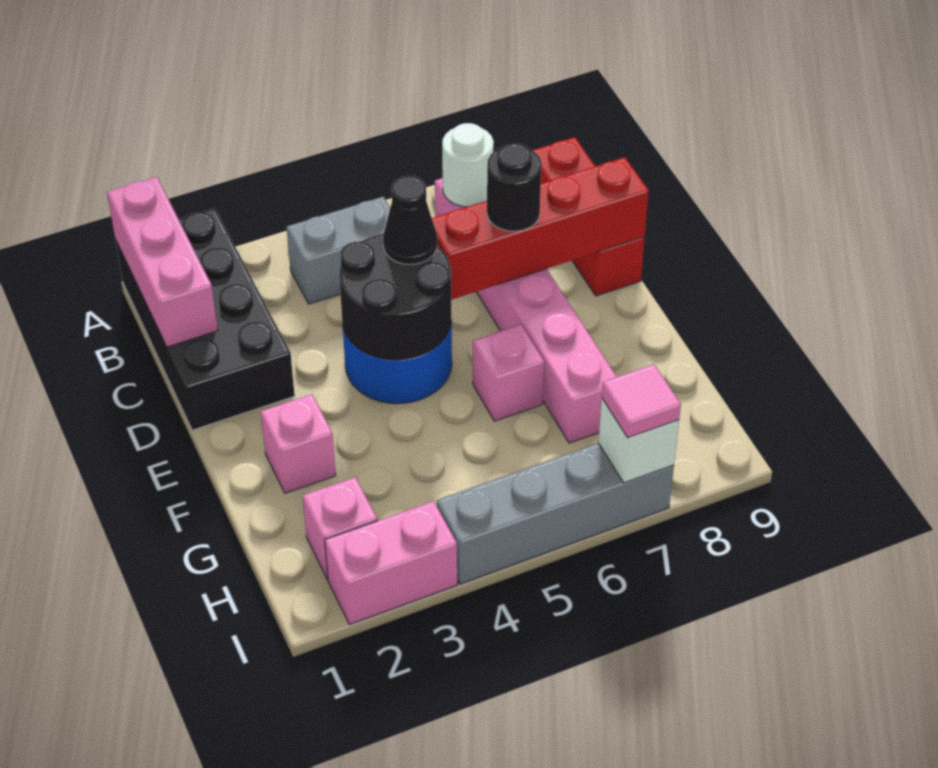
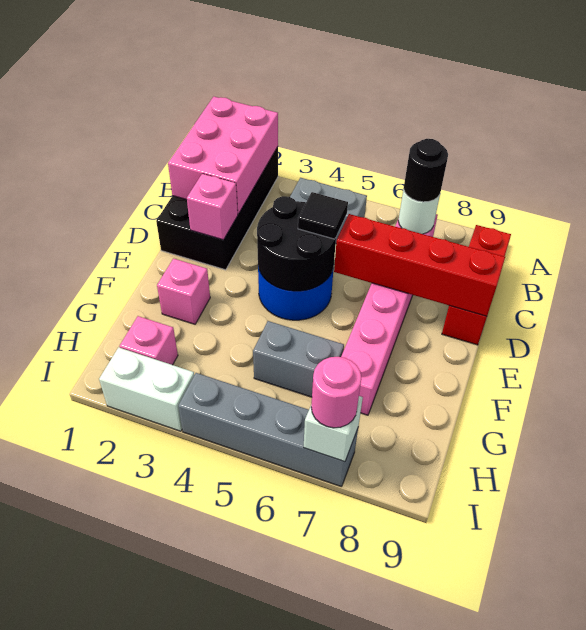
pink brick A1:C1 level 2 -> pink brick A1:C2 level 2
black cone D5 level 3 -> black tile D5 level 3
black round brick D7 level 3 -> black round brick B7 level 3
pink brick F6 level 1 -> pink brick D2 level 2
none -> grey brick G5:G6 level 1
pink brick I2:I3 level 1 -> white brick I2:I3 level 1
pink tile I7 level 3 -> pink round brick I7 level 3

